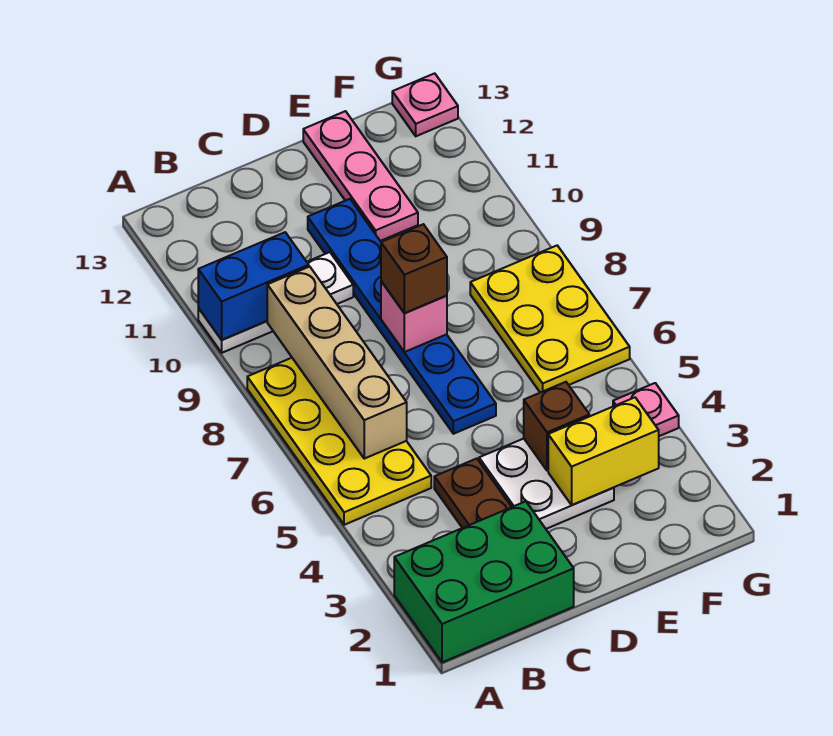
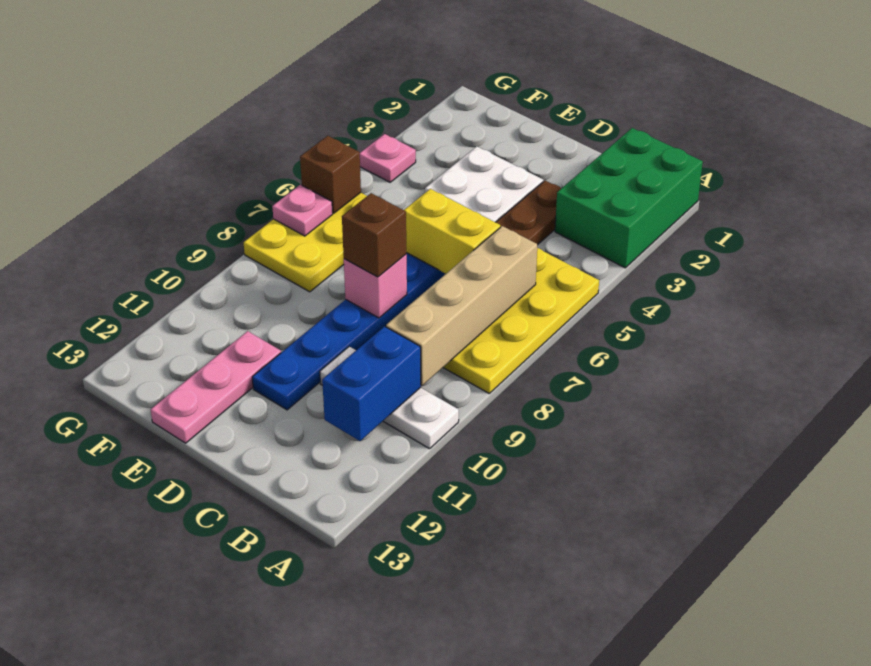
green brick A1:C2 level 1 -> green brick A1:B3 level 1
blue brick A10:B10 level 2 -> blue brick B10:B11 level 2
yellow brick E3:F3 level 2 -> yellow brick C6:D6 level 2
brown brick E4 level 2 -> brown brick G6 level 2
pink plate G13 level 1 -> pink plate G7 level 2

